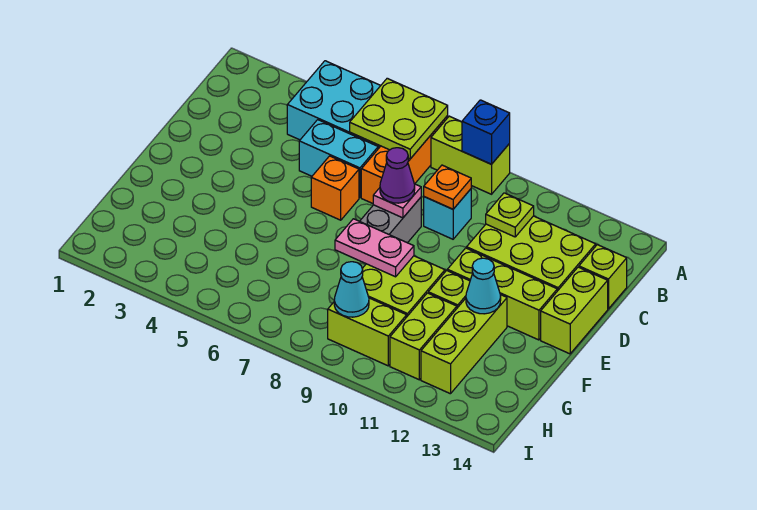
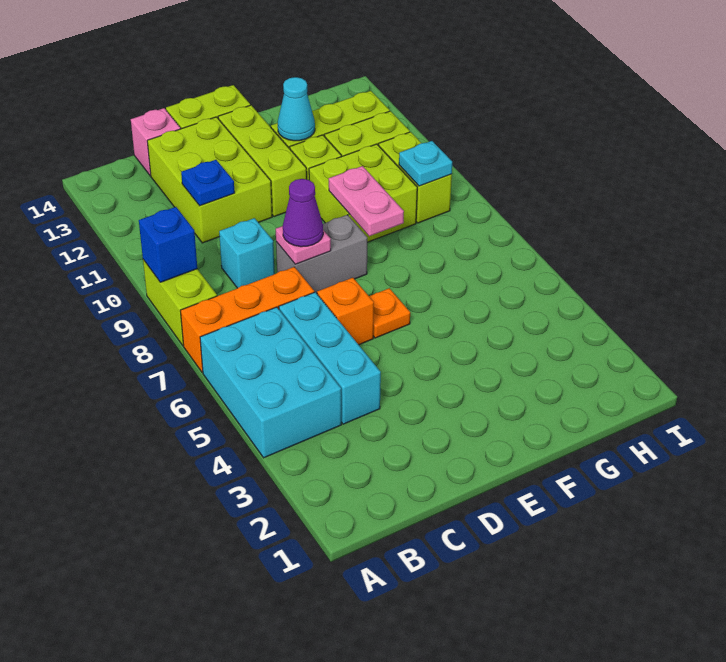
lime plate A6:B7 level 2 -> none
cyan brick C5:C6 level 1 -> cyan brick C4:C6 level 1
orange plate C9 level 2 -> orange plate E6 level 1
lime plate C11 level 2 -> blue plate C11 level 2
lime brick C14 level 1 -> pink brick C14 level 1
cyan cone H9 level 2 -> cyan plate H9 level 2

